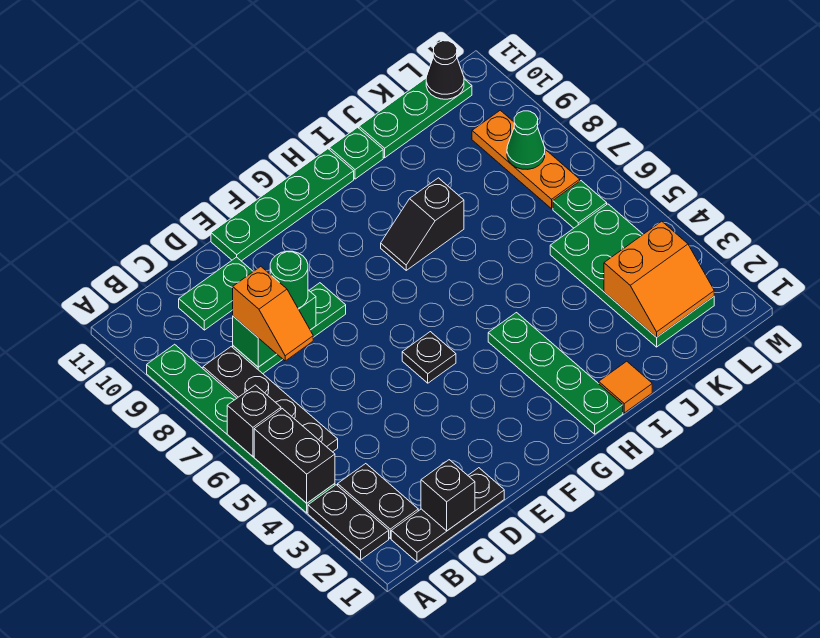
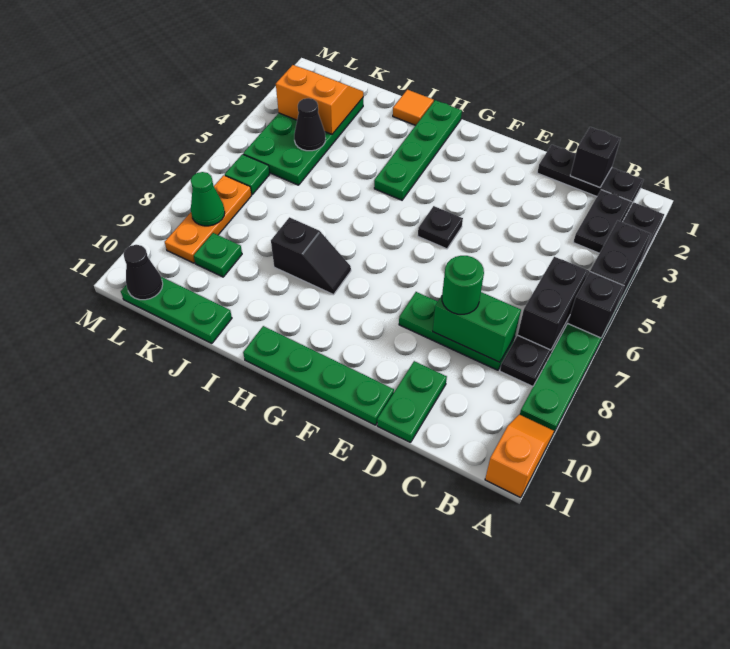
none -> black brick B6:B7 level 2
orange slope C7:C8 level 3 top 8 -> orange slope A10:A11 level 1 top 11
green plate C10:D10 level 1 -> green plate D10:D11 level 1
green plate I11 level 1 -> green plate K9 level 1
none -> black cone K4 level 2

